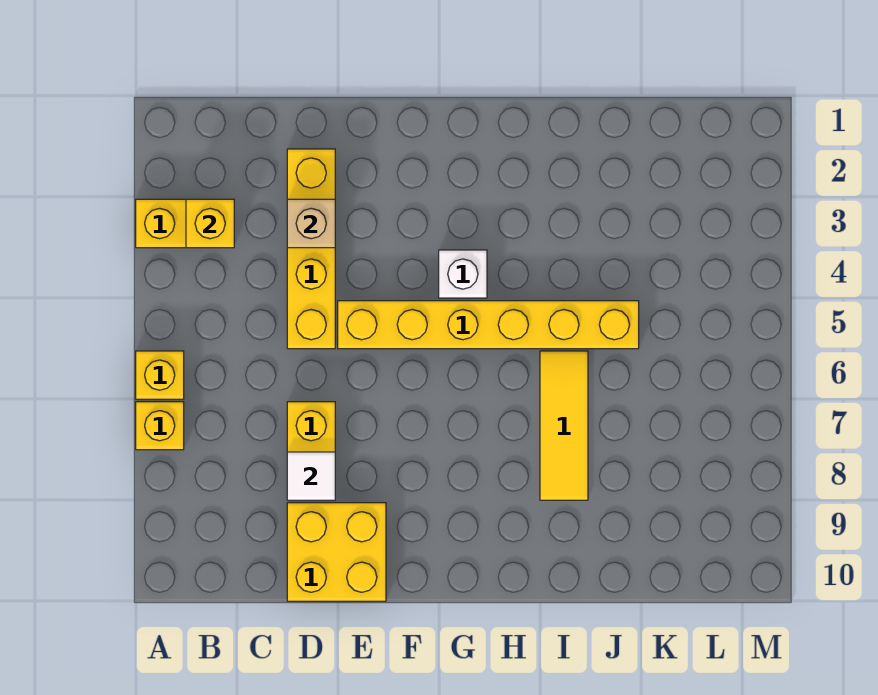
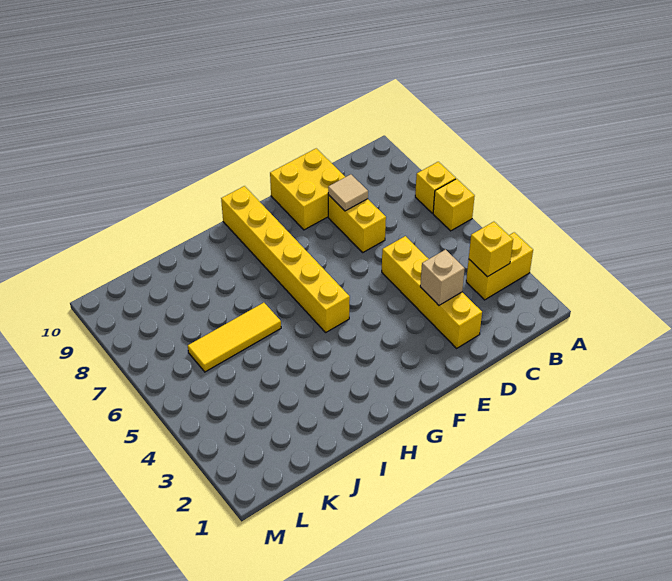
white tile D8 level 2 -> tan tile D8 level 2
yellow brick E5:J5 level 1 -> yellow brick G5:G10 level 1
white brick G4 level 1 -> none
yellow tile I6:I8 level 1 -> yellow tile I6:K6 level 1

